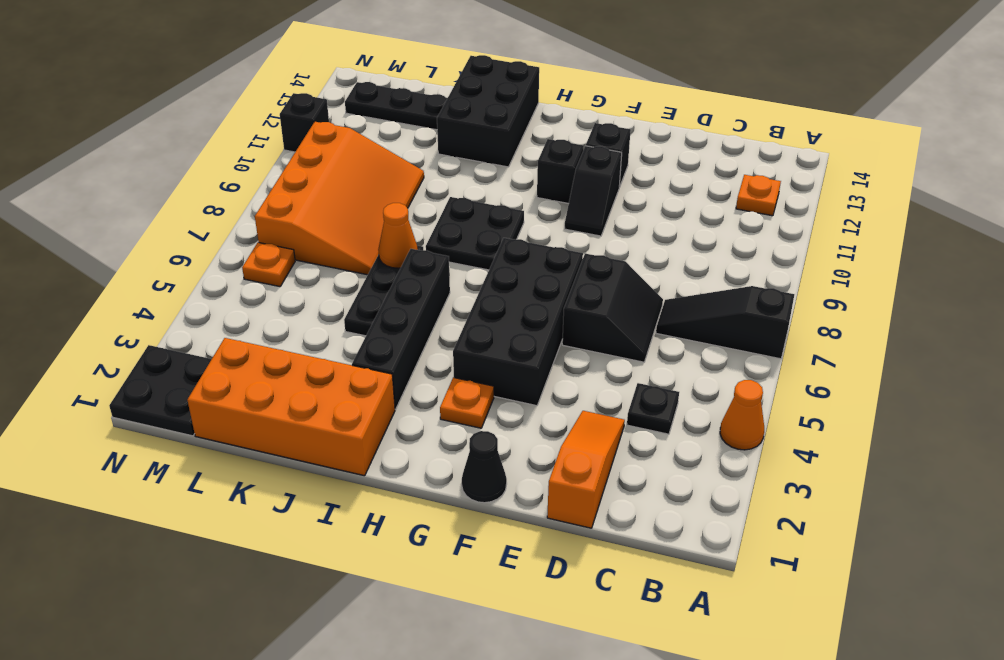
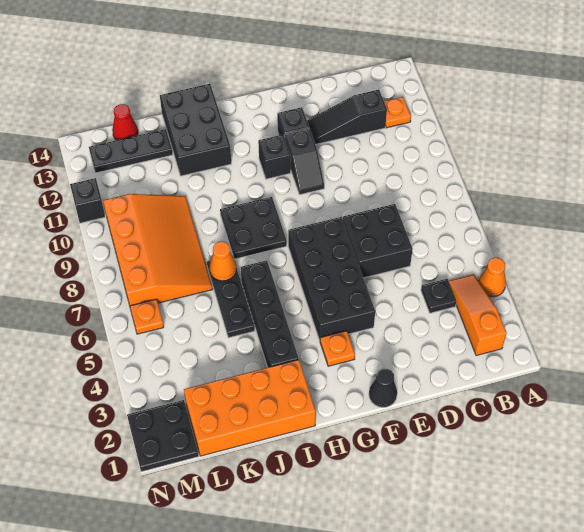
black slope A7:C7 level 1 top A -> black slope C12:E12 level 1 top C
orange slope D1:D3 level 1 top 1 -> orange slope B2:B4 level 1 top 2
black slope D6:E7 level 1 top E -> black brick D6:E7 level 1
none -> red cone L14 level 1

